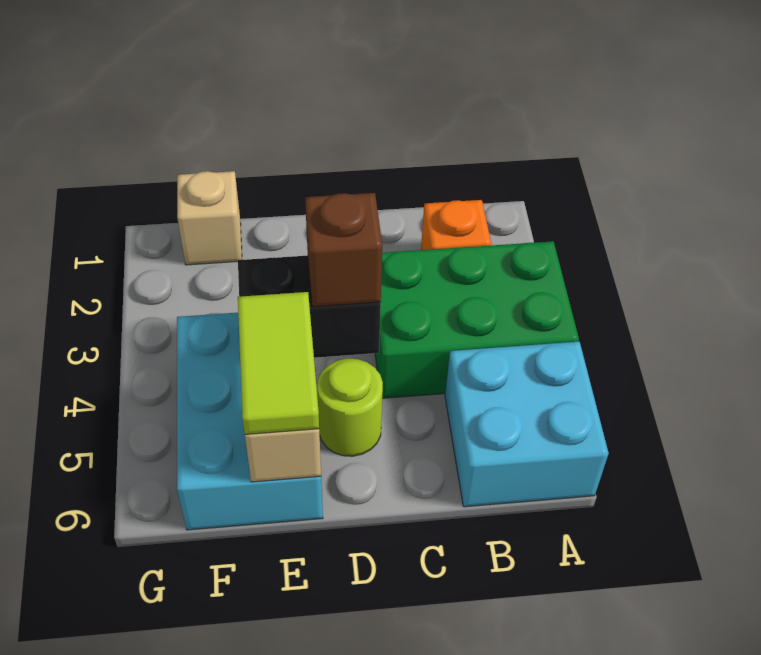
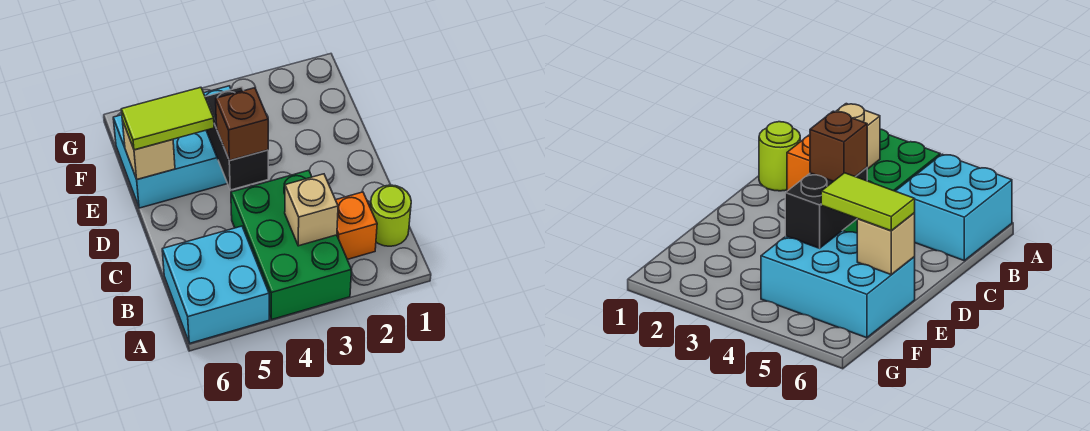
lime round brick D5 level 1 -> lime round brick B1 level 1
tan brick F1 level 1 -> tan brick B3 level 2

